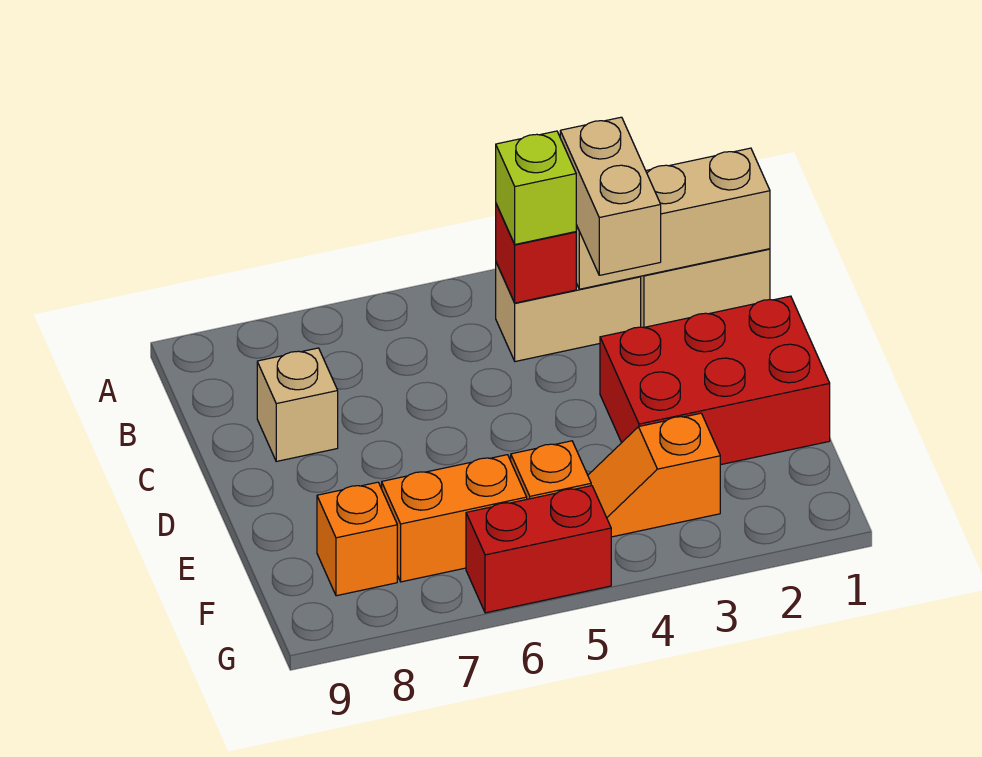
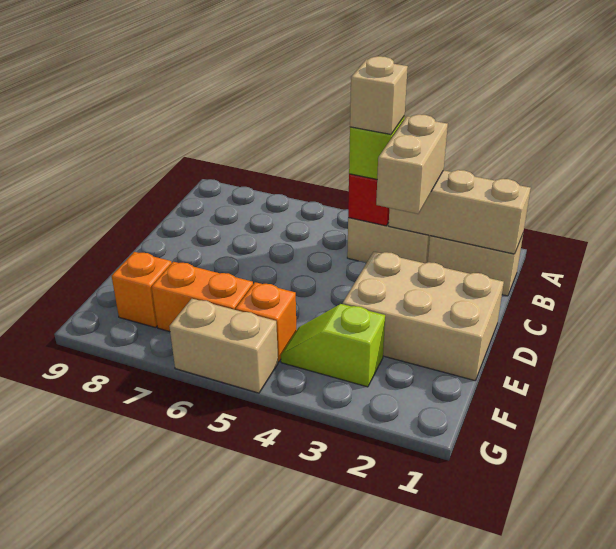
tan brick C8 level 1 -> tan brick B4 level 4
red brick D1:E3 level 1 -> tan brick D1:E3 level 1
orange slope F3:F4 level 1 top 3 -> lime slope F3:F4 level 1 top 3
red brick G5:G6 level 1 -> tan brick G5:G6 level 1

